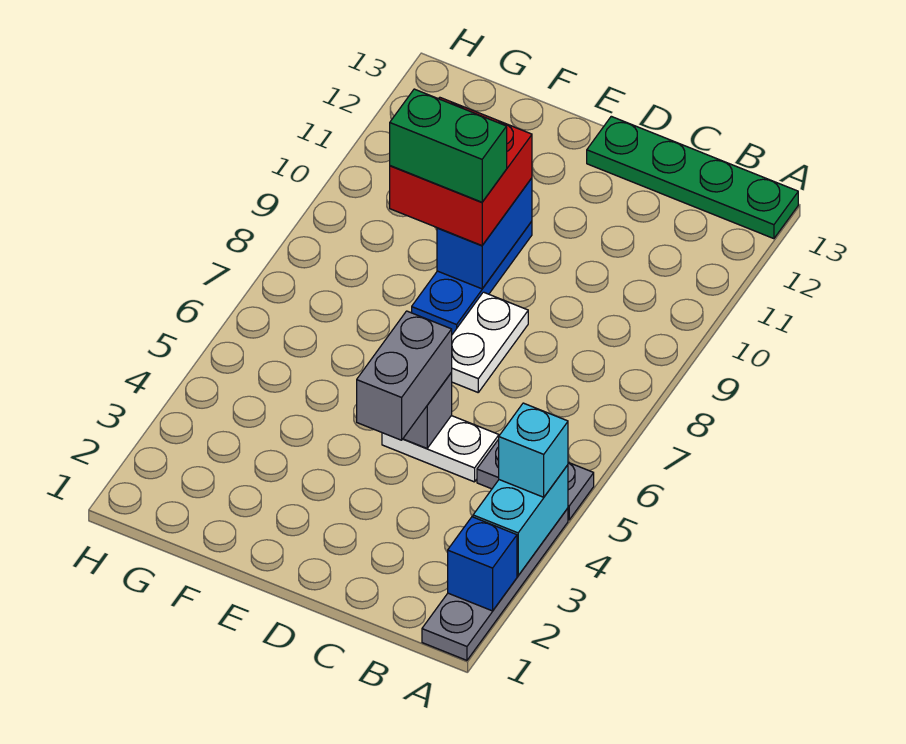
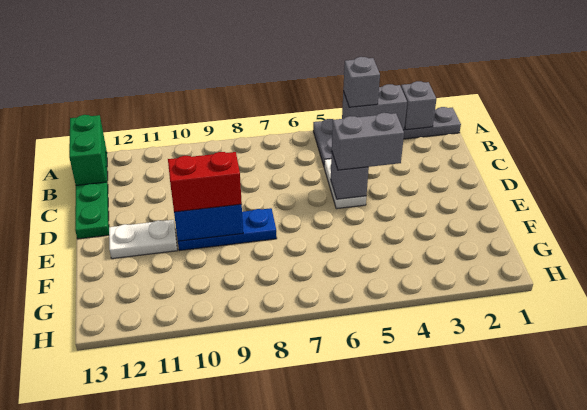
blue brick A2 level 2 -> grey brick A2 level 2
cyan brick A3:A4 level 2 -> grey brick A3:A4 level 2
cyan brick A4 level 3 -> grey brick A4 level 3
white plate D7:D8 level 1 -> white plate E11:E12 level 1
red brick E9:F10 level 3 -> red brick E9:E10 level 3
green brick E9:F9 level 4 -> green brick A13:B13 level 2

